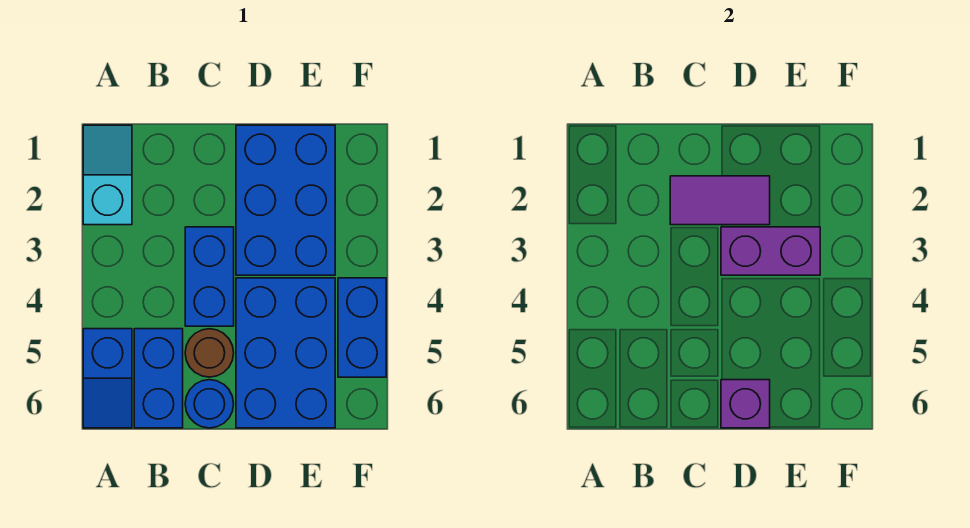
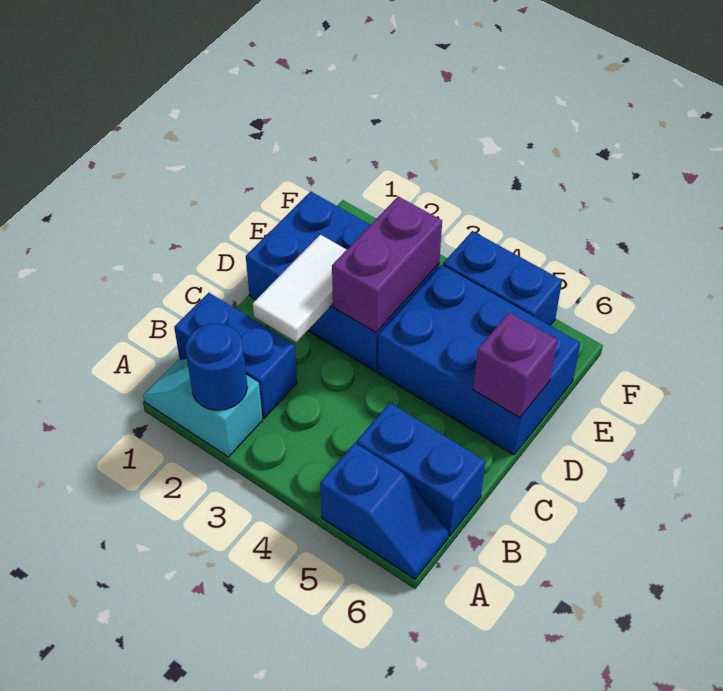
purple tile C2:D2 level 2 -> white tile C2:D2 level 2
blue brick C3:C4 level 1 -> blue brick B1:B2 level 1
brown round brick C5 level 1 -> none
blue round brick C6 level 1 -> blue round brick A2 level 2

